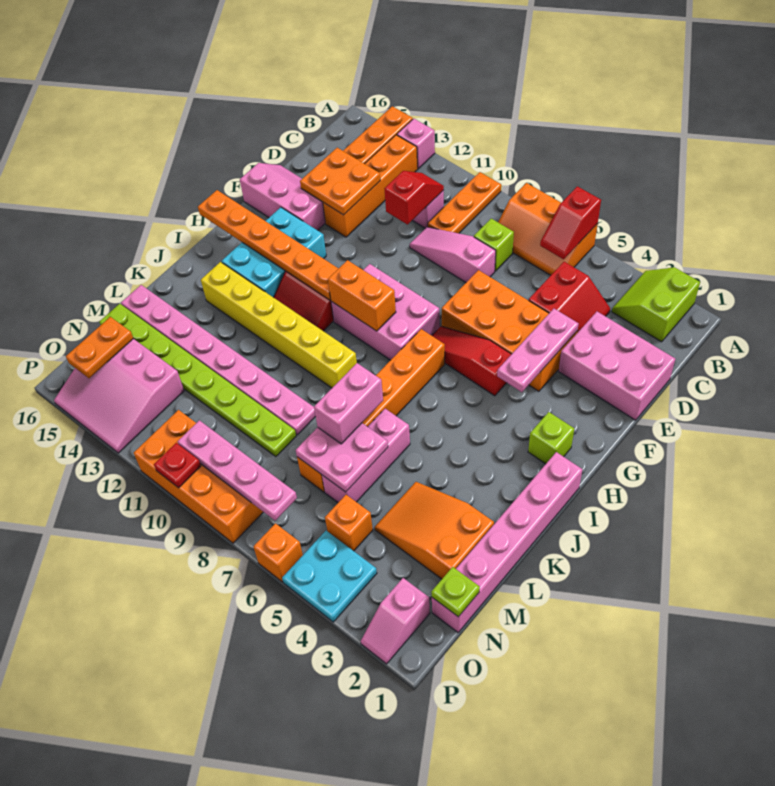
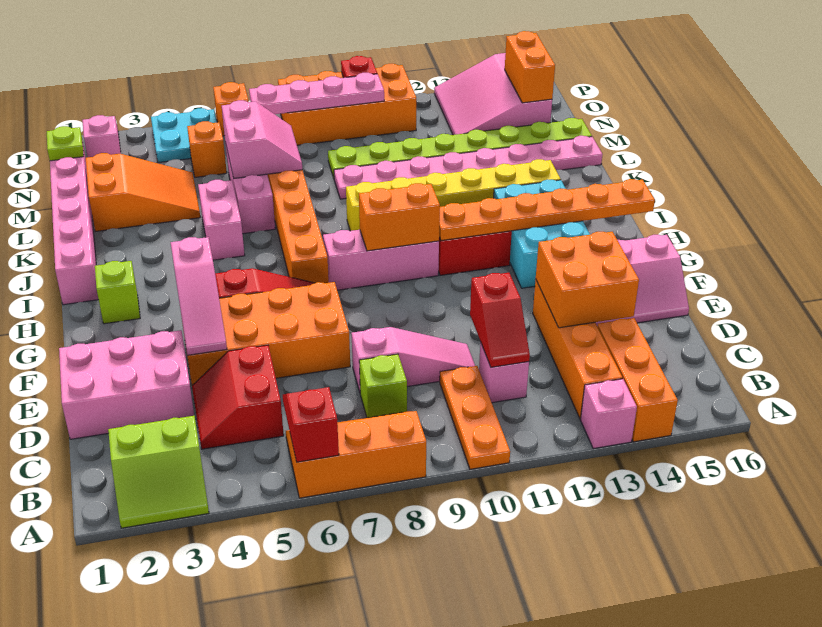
lime slope A2:B3 level 1 top 2 -> lime slope A2:B3 level 1 top B
orange plate D13:E14 level 2 -> orange brick D13:E14 level 2
pink plate E4:G4 level 2 -> pink slope E4:G4 level 2 top G
pink brick G8:H10 level 1 -> pink brick H8:H10 level 1
pink brick K7:L7 level 3 -> pink brick J5:K5 level 1
pink plate L6:M7 level 2 -> pink slope L6:M7 level 2 top 6
pink slope N13:P15 level 1 top N -> pink slope N13:P15 level 1 top 15
orange plate N15:O15 level 2 -> orange brick N15:O15 level 2

